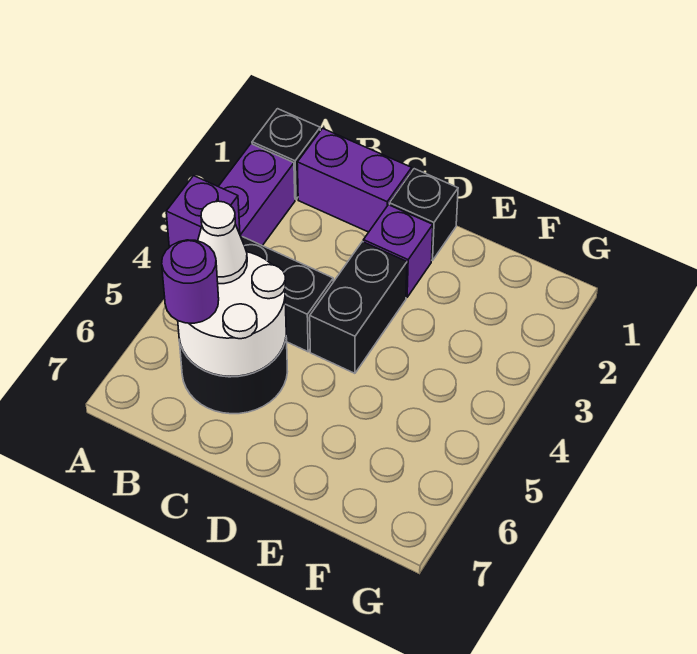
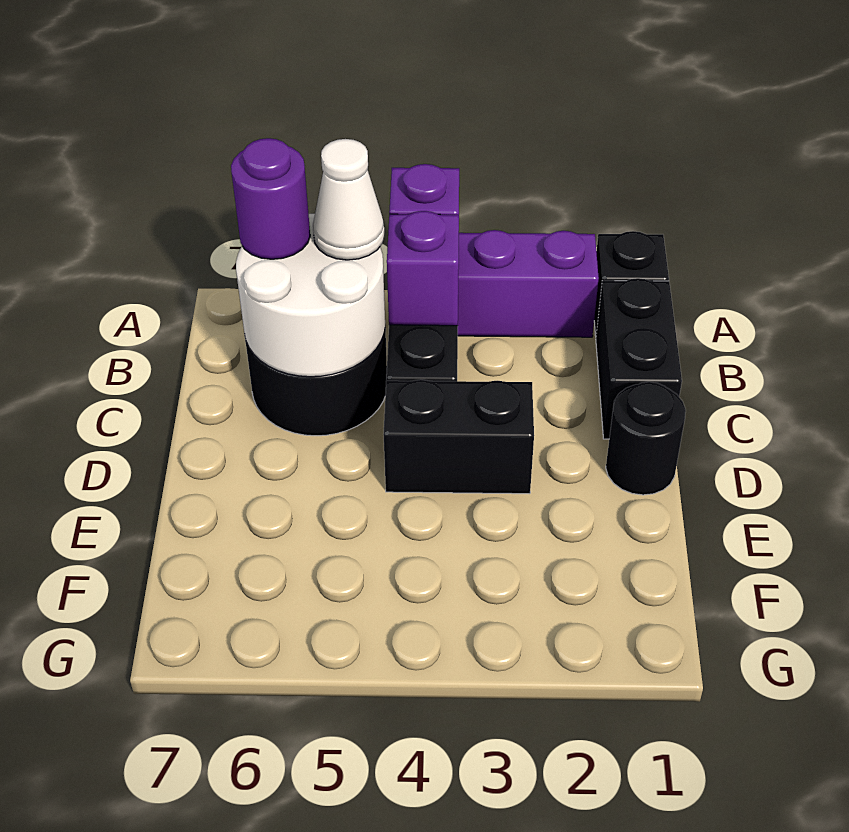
purple brick B1:C1 level 1 -> black brick B1:C1 level 1
black brick D1 level 1 -> black round brick D1 level 1
purple brick D2 level 1 -> purple brick B4 level 2

